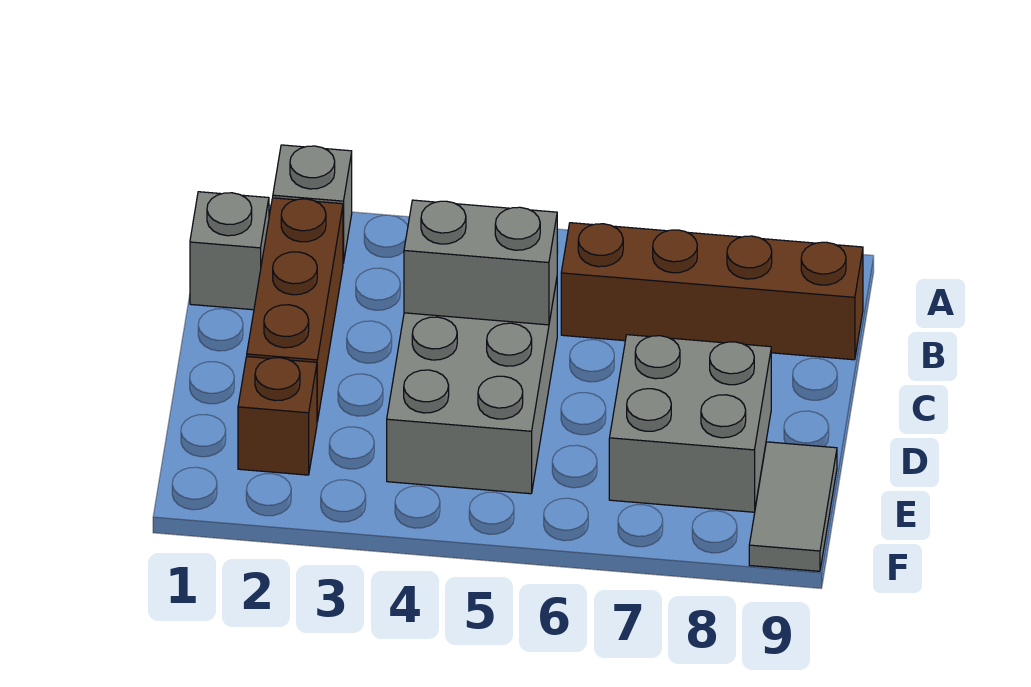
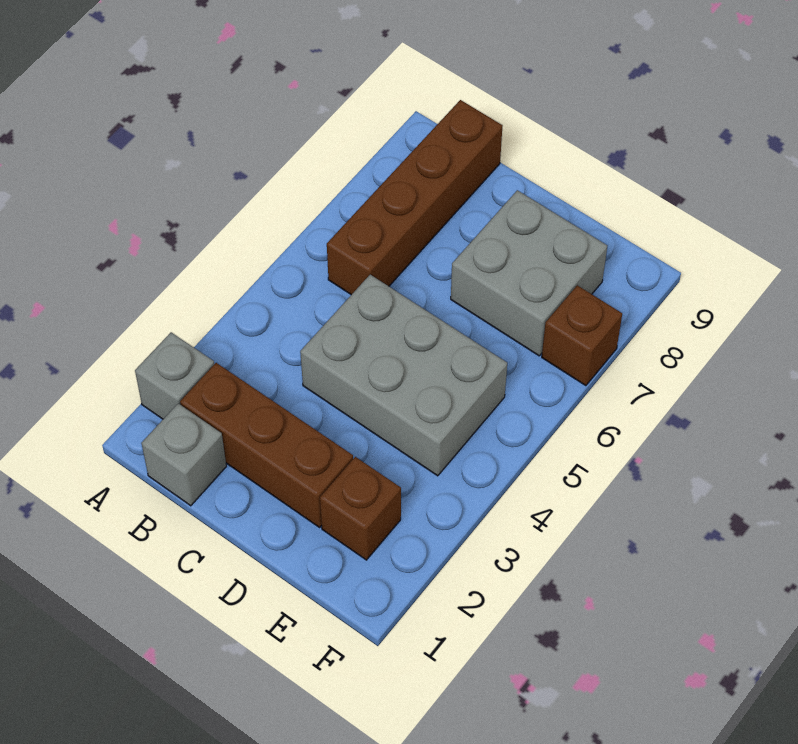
grey brick C4:C5 level 2 -> none
grey tile E9:F9 level 1 -> none
none -> brown brick F7 level 1

